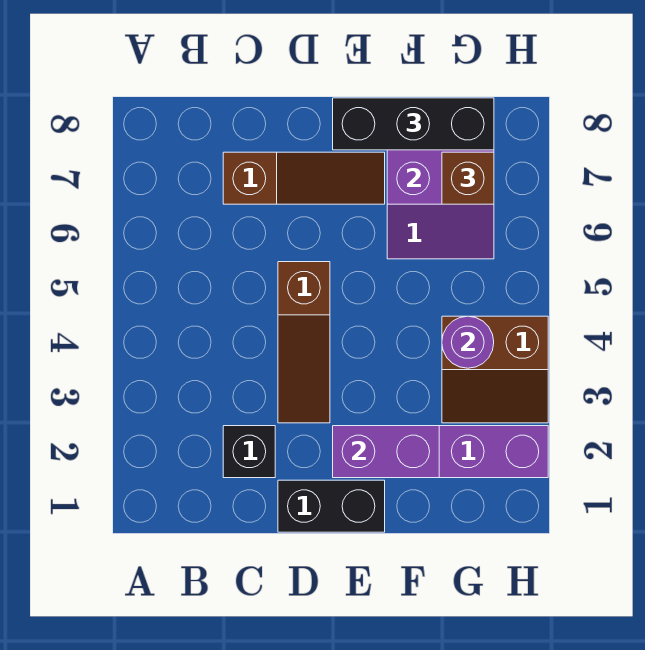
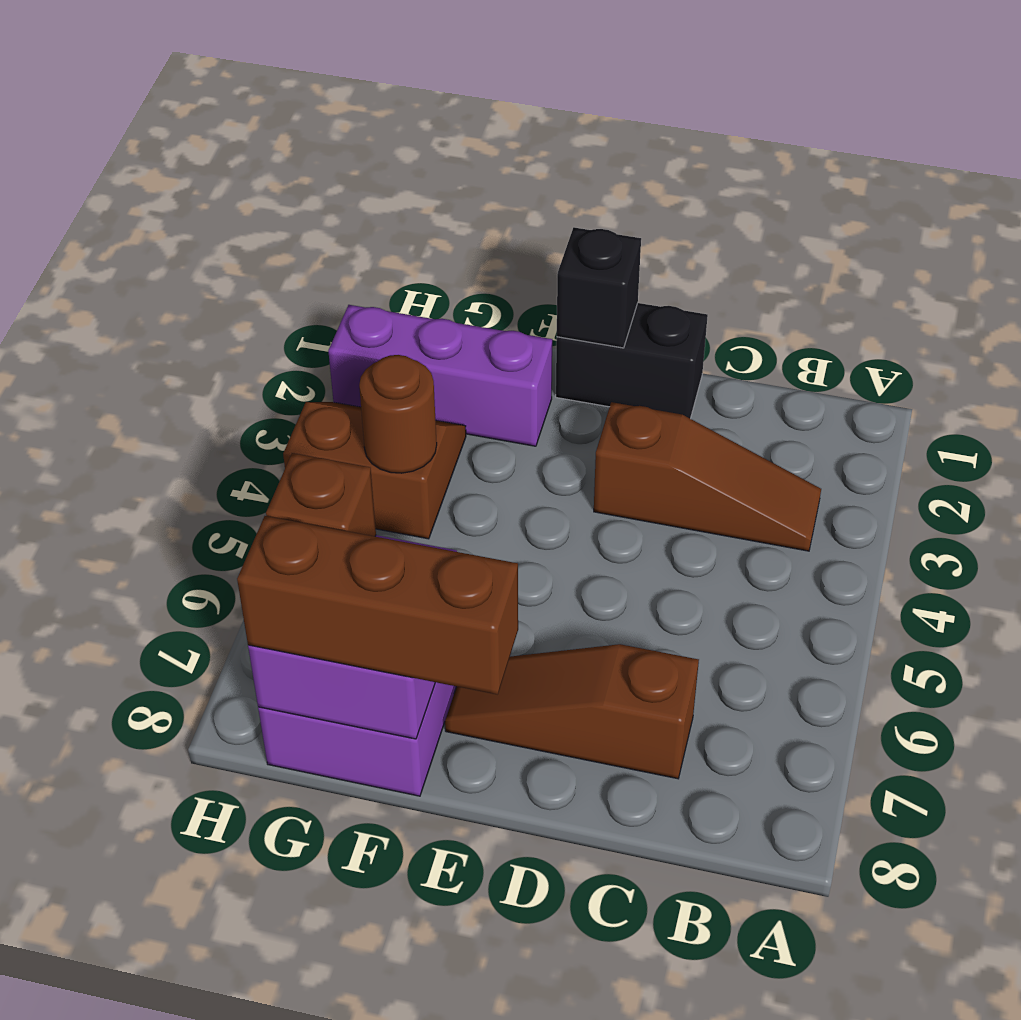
black brick C2 level 1 -> black brick E1 level 2
brown slope D3:D5 level 1 top 5 -> brown slope B3:D3 level 1 top D
purple brick E2:F2 level 2 -> none
black brick E8:G8 level 3 -> brown brick E8:G8 level 3
purple round brick G4 level 2 -> brown round brick G4 level 2

